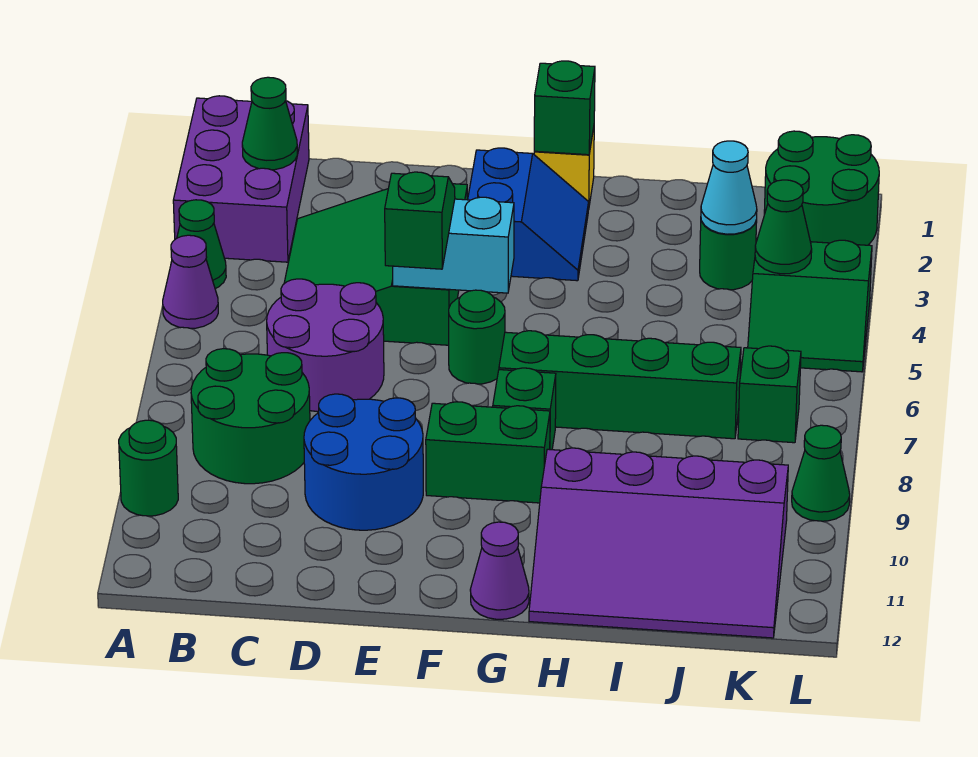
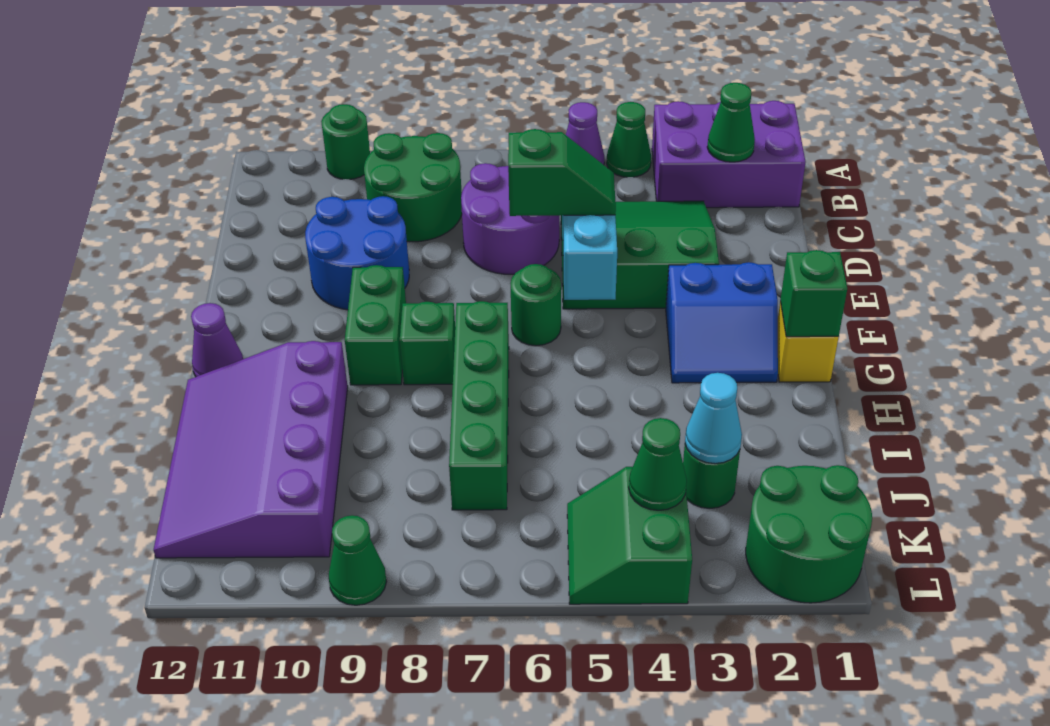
green brick K7 level 1 -> none

